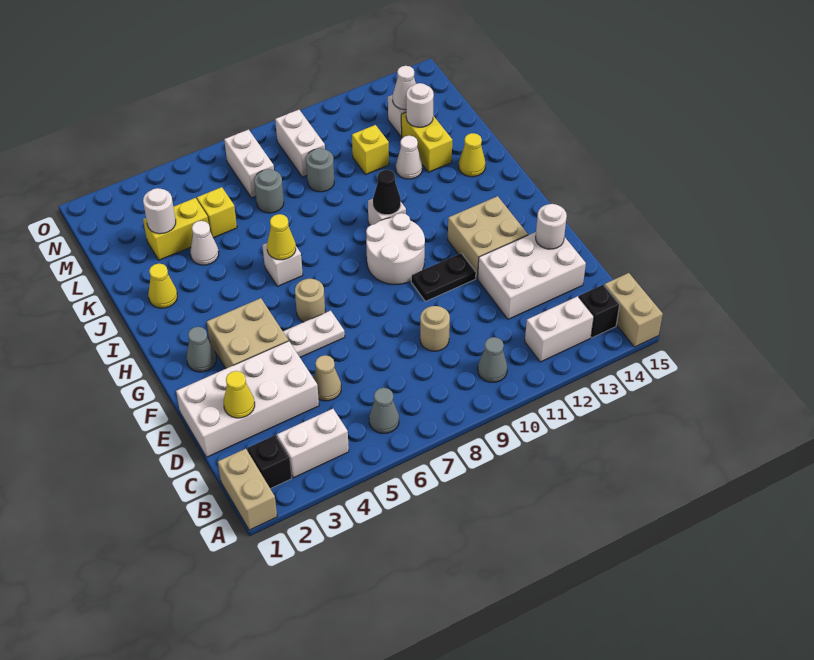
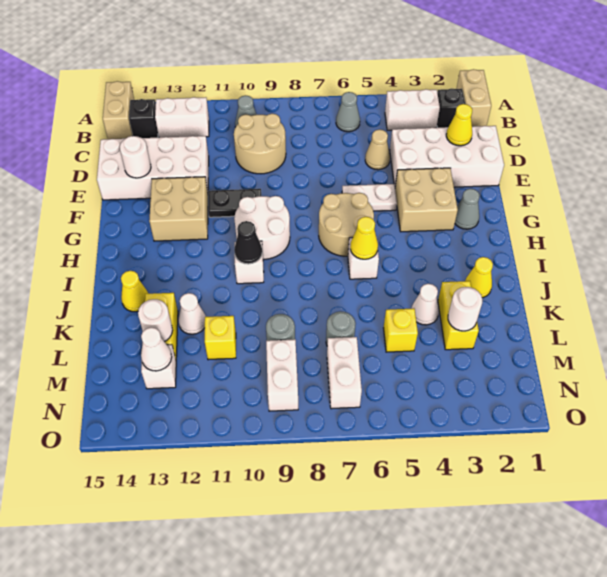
tan round brick D9 level 1 -> tan round brick C9:D10 level 1
white brick D12:E14 level 1 -> white brick D12:E15 level 1
tan round brick G6 level 1 -> tan round brick G6:H7 level 1
yellow brick L3:L4 level 1 -> yellow brick K3:L3 level 1

